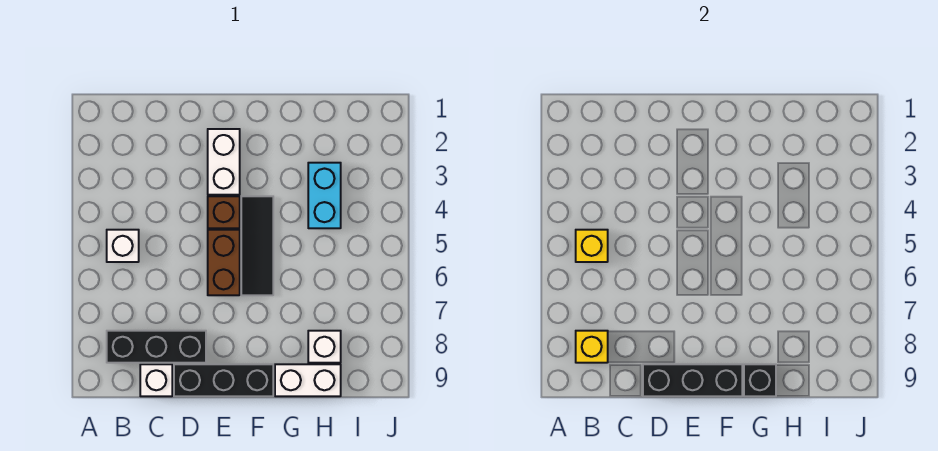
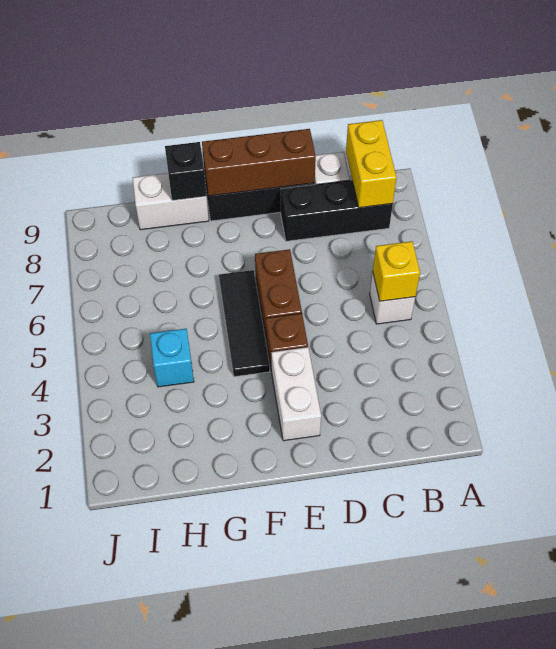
yellow brick B8 level 2 -> yellow brick B8:B9 level 2
black brick D9:F9 level 2 -> brown brick D9:F9 level 2
cyan brick H3:H4 level 1 -> cyan brick H4 level 1
white brick H8 level 1 -> none

